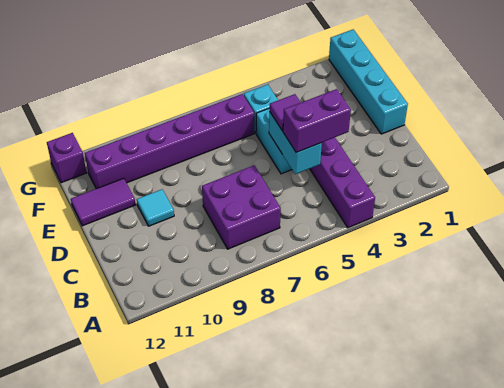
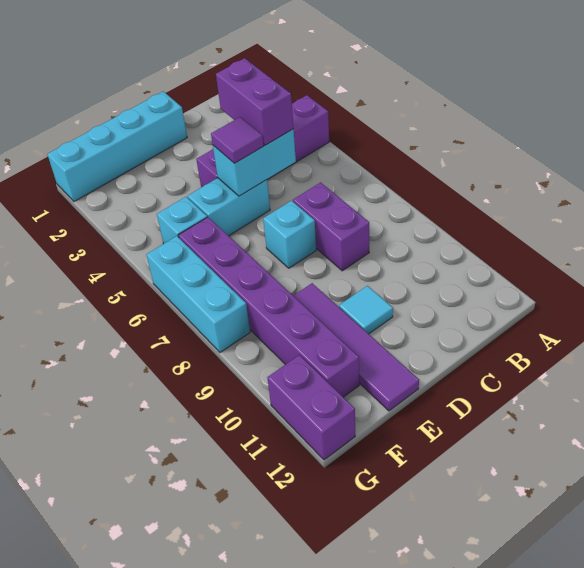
purple brick B7:C8 level 1 -> purple brick C7:C8 level 1
none -> cyan brick D7 level 1
purple tile E11:E12 level 1 -> purple tile E9:E12 level 1
none -> cyan brick G6:G8 level 1
purple brick G12 level 1 -> purple brick G11:G12 level 1

